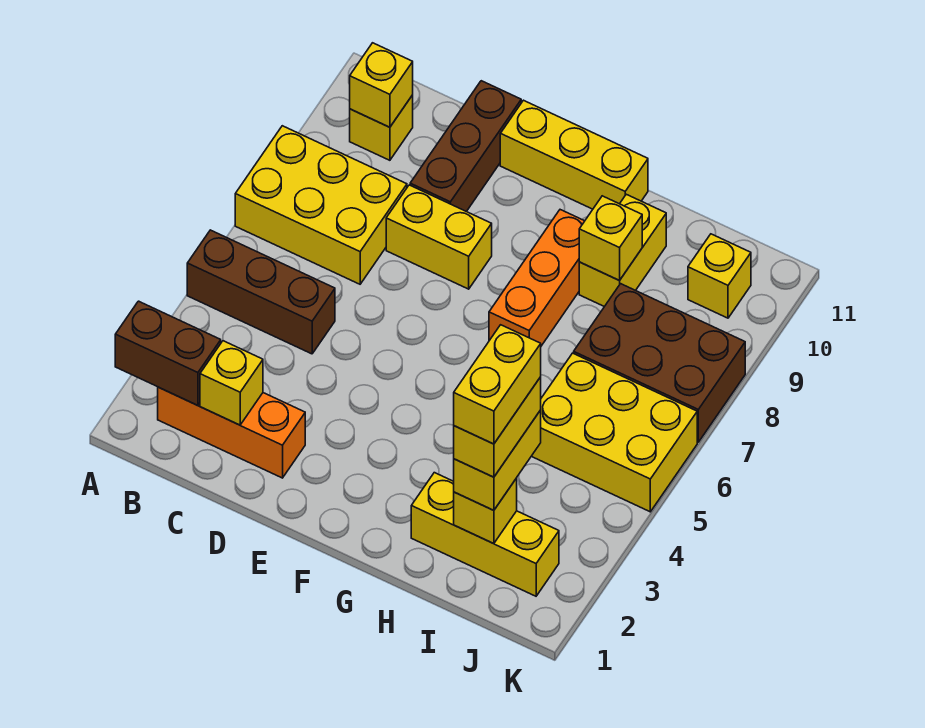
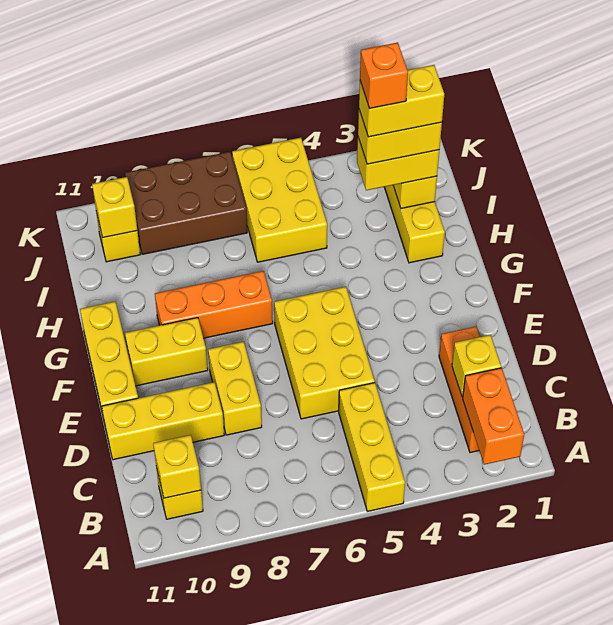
brown brick A2:B2 level 2 -> orange brick A2:B2 level 2
brown brick A5:C5 level 1 -> yellow brick A5:C5 level 1
yellow brick A7:C8 level 1 -> yellow brick D5:F6 level 1
brown brick D9:D11 level 1 -> yellow brick D9:D11 level 1
yellow brick H9:H10 level 1 -> yellow brick F9:F10 level 1
yellow brick H9 level 2 -> yellow brick J10 level 2
none -> orange brick I3 level 6
brown brick I7:K8 level 1 -> brown brick J7:K9 level 1

